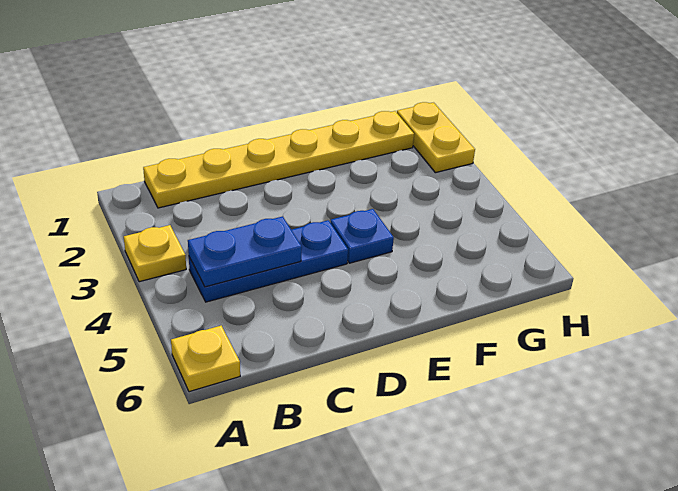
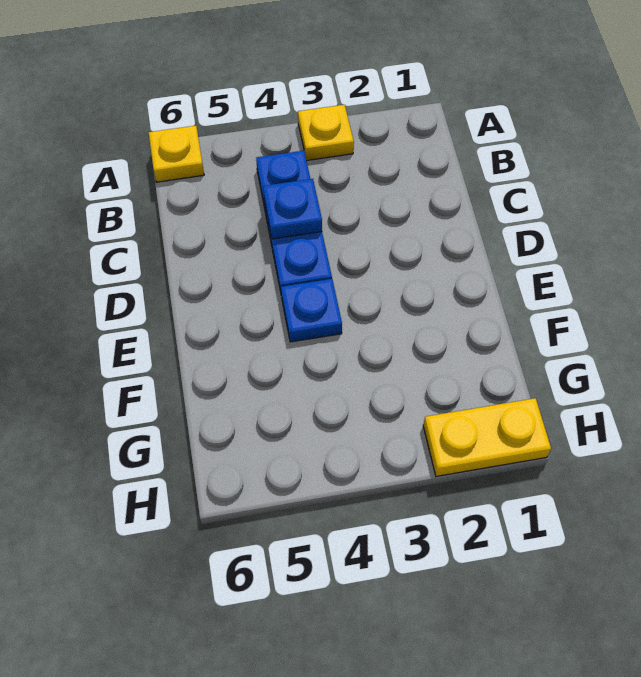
yellow plate B1:G1 level 1 -> none
blue plate B4:C4 level 2 -> blue plate C4 level 2

